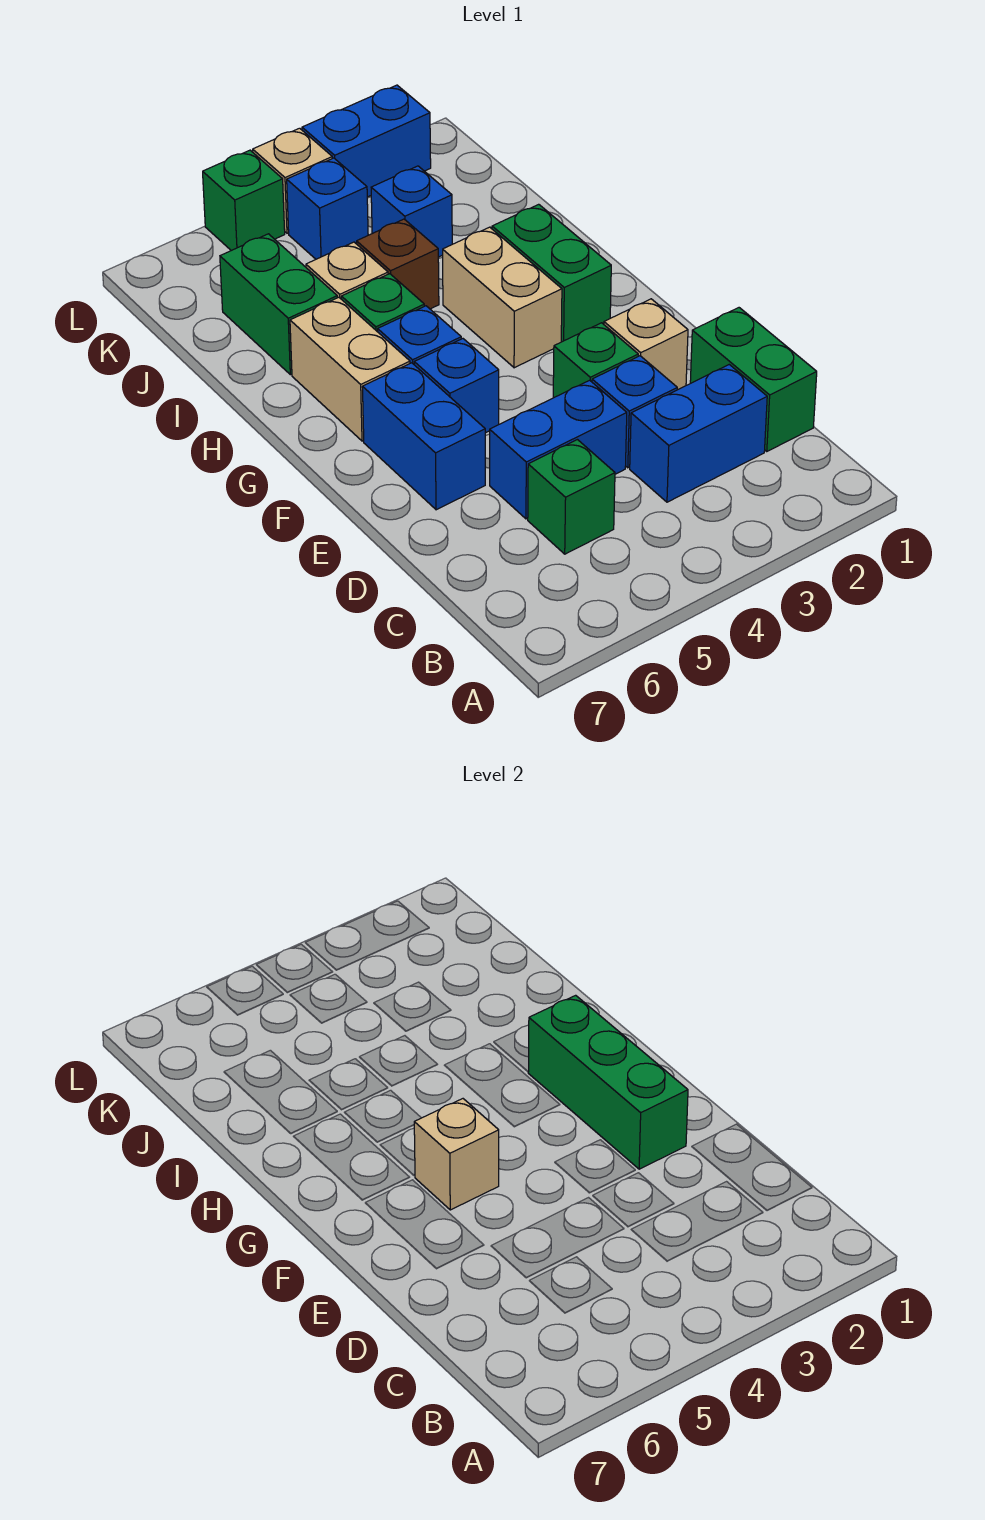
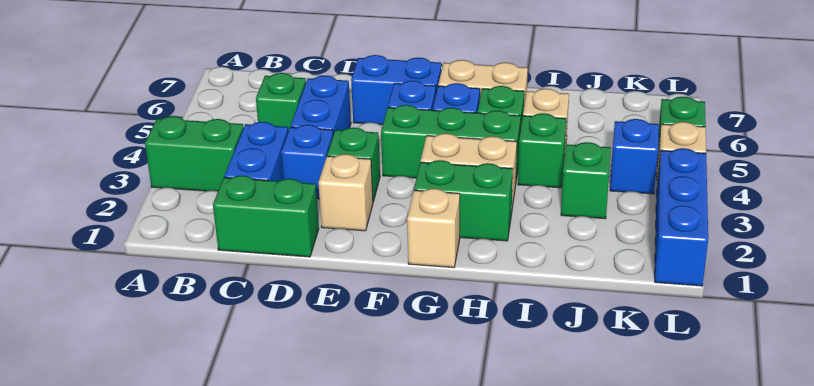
green brick E2:G2 level 2 -> green brick F4:H4 level 1
tan brick F5 level 2 -> tan brick G1 level 1
brown brick I4 level 1 -> green brick I4 level 1
green brick I6:J6 level 1 -> green brick A3:B3 level 1
blue brick J3 level 1 -> green brick J3 level 1
blue brick L2:L3 level 1 -> blue brick L1:L3 level 1

